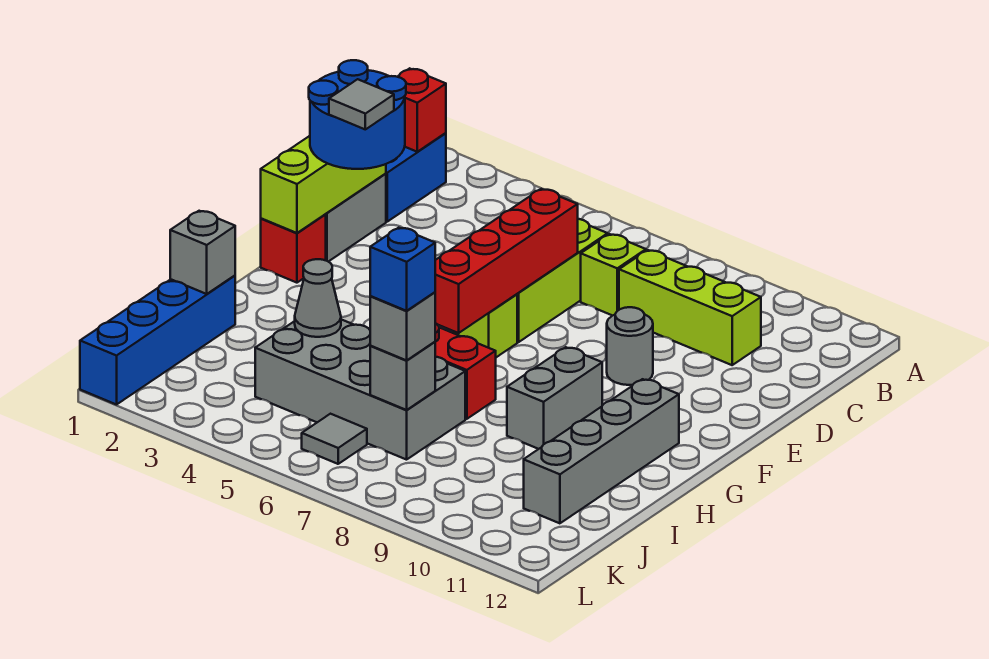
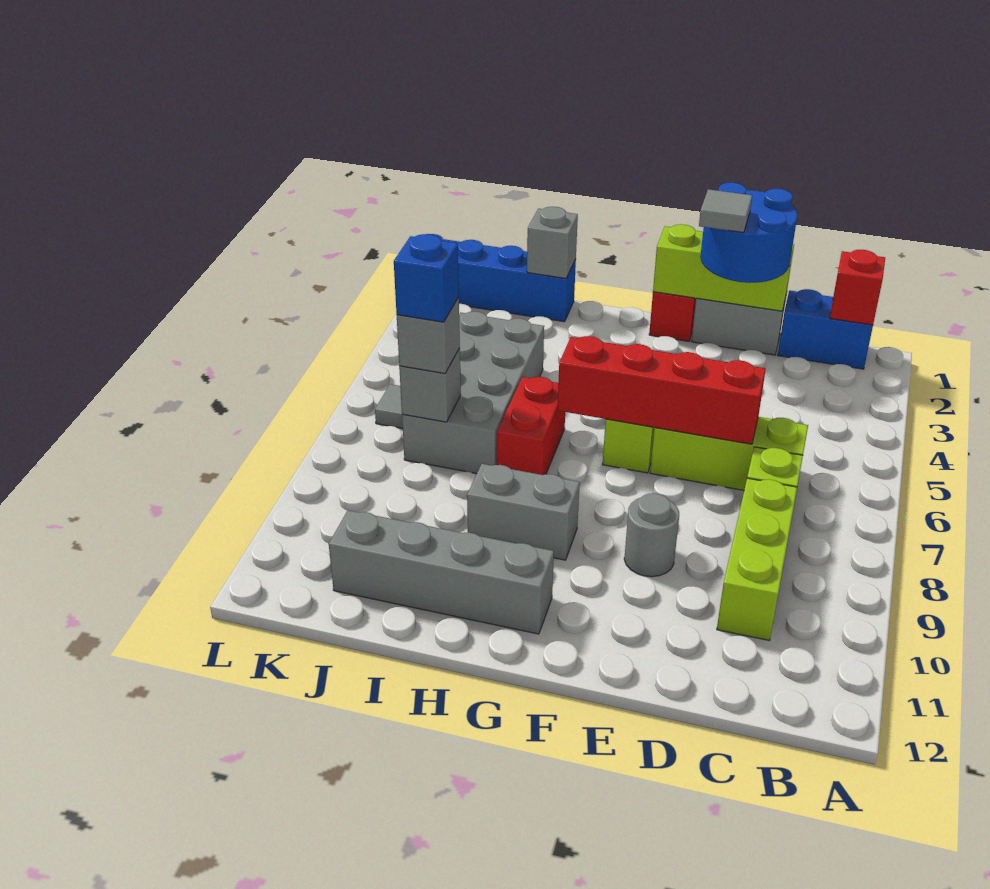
grey cone I4 level 2 -> none

